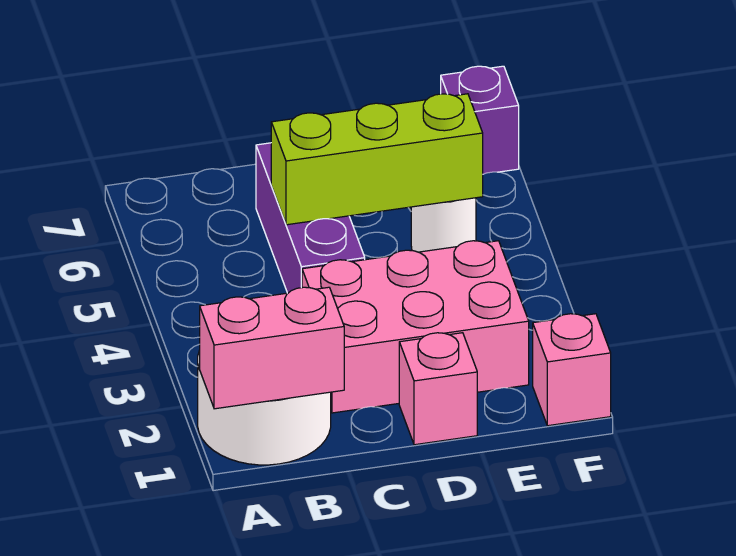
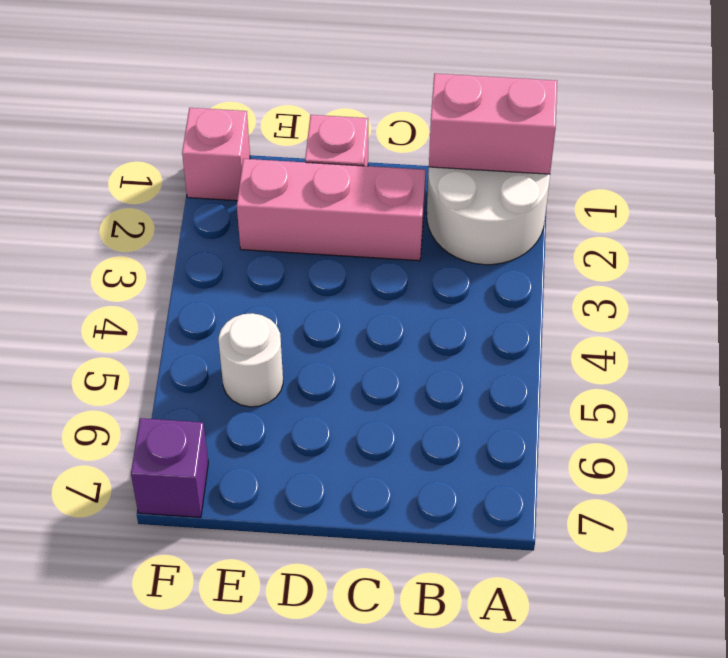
pink brick C2:E3 level 1 -> pink brick C2:E2 level 1
purple brick C4:C6 level 1 -> none
lime brick C5:E5 level 2 -> none

